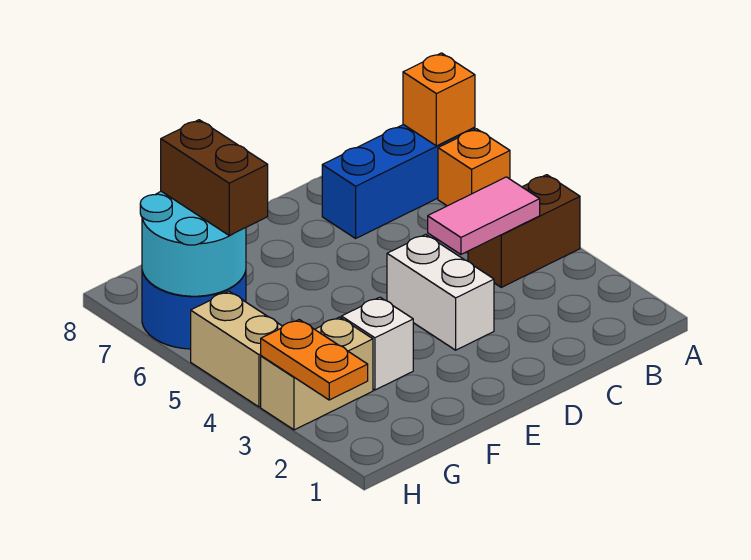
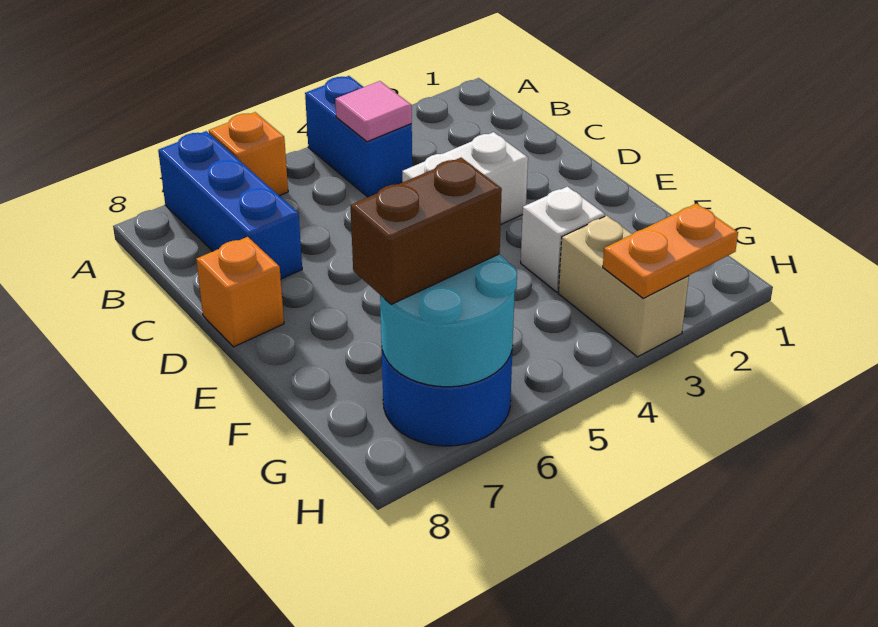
brown brick A4:B4 level 1 -> blue brick A4:B4 level 1
orange brick A7 level 2 -> orange brick D8 level 1
pink tile B4:C4 level 2 -> pink tile B4 level 2
tan brick H4:H5 level 1 -> none

